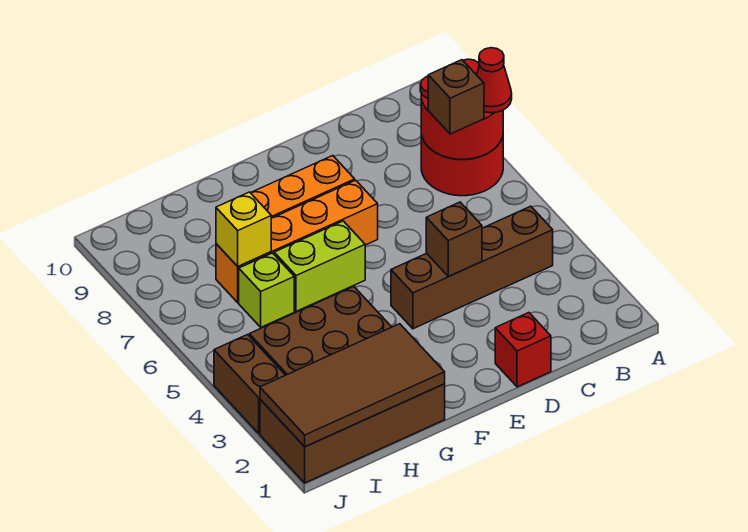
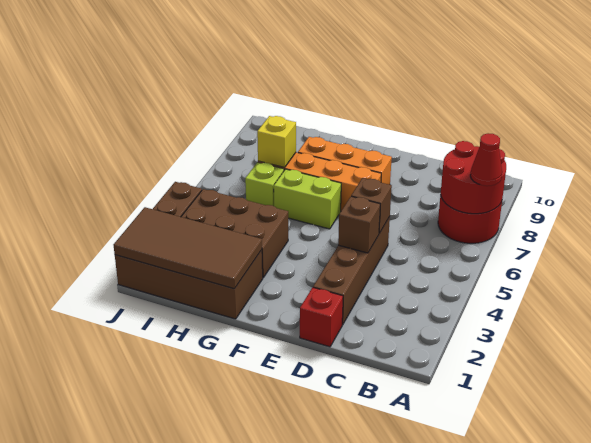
brown brick B4:E4 level 1 -> brown brick D2:D5 level 1
brown brick B7 level 3 -> brown brick D5 level 2

